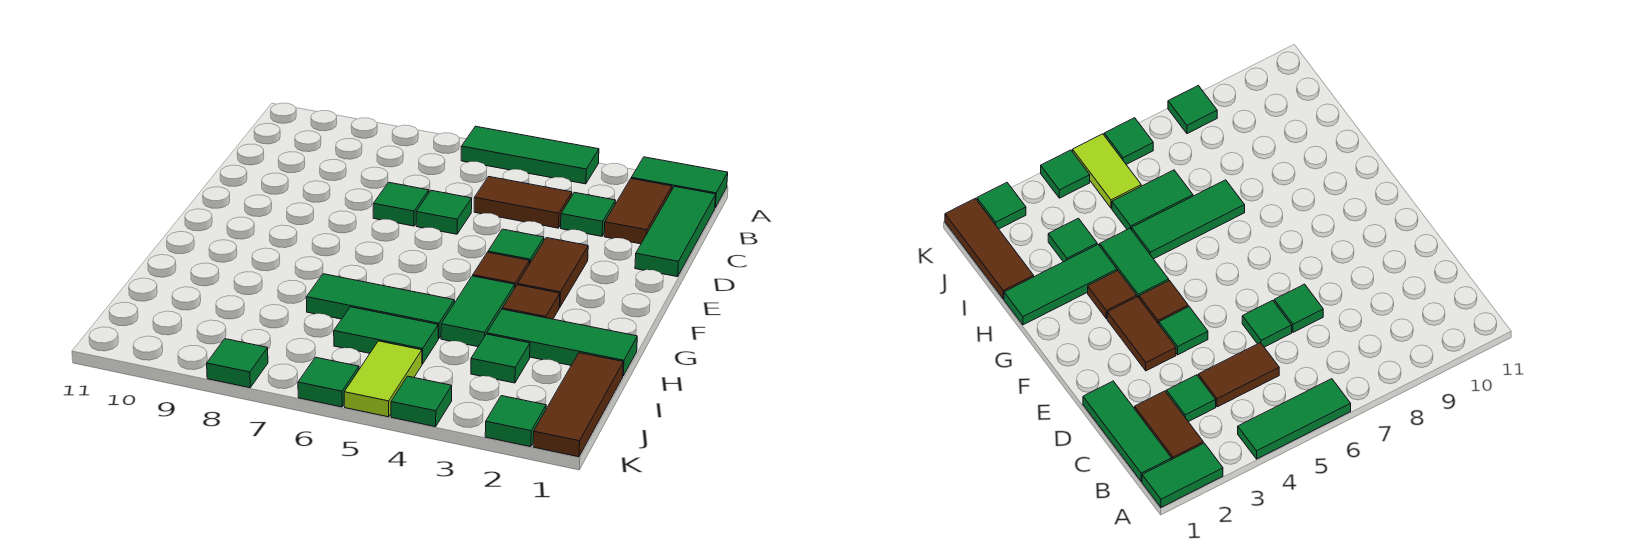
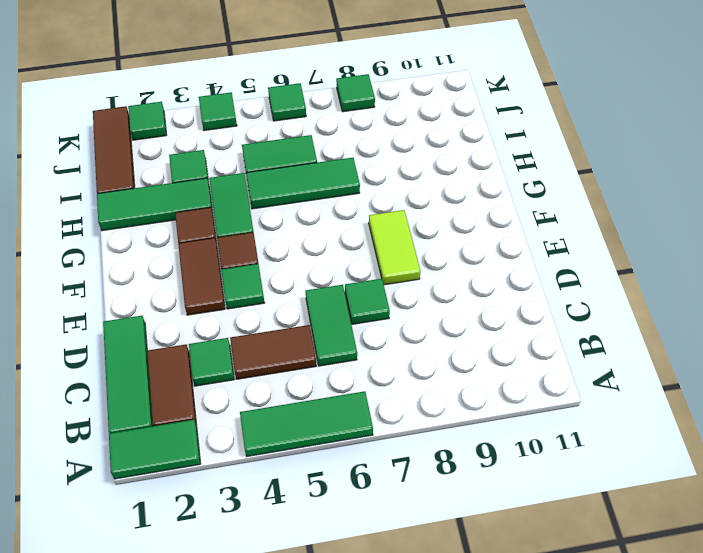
green tile D6 level 1 -> green tile C6:D6 level 1
lime tile J5:K5 level 1 -> lime tile E8:F8 level 1

